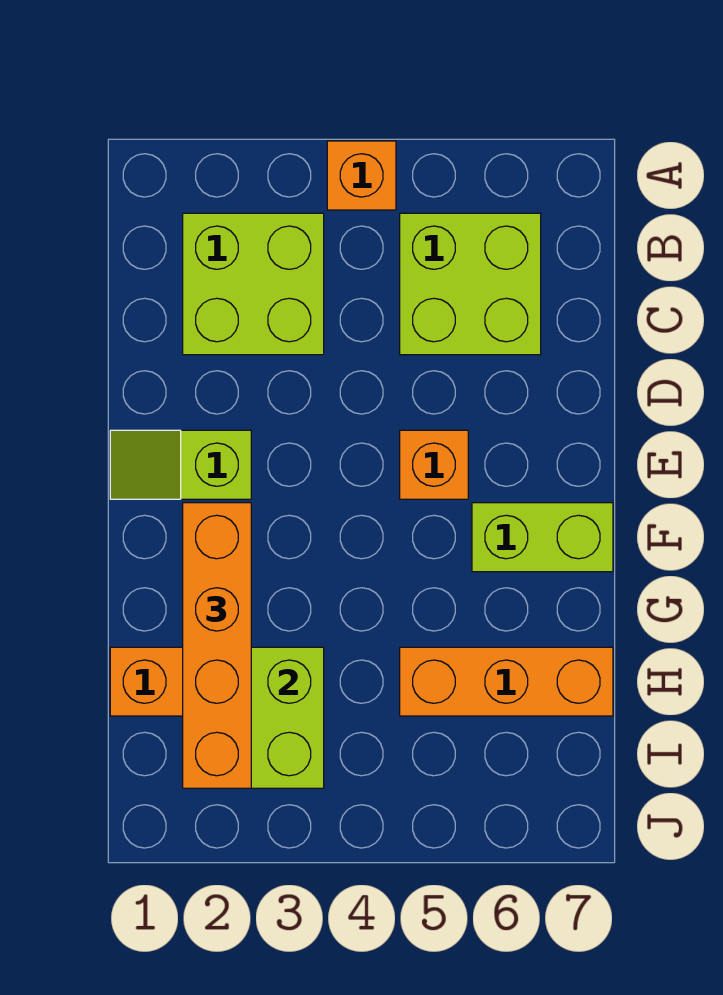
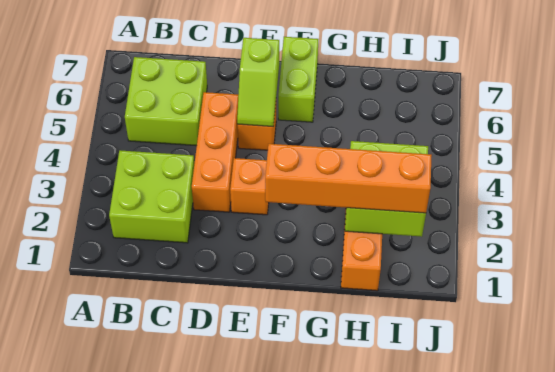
orange brick A4 level 1 -> orange brick E3 level 1
lime slope E1:E2 level 1 top 2 -> lime slope E5:E6 level 2 top 6
orange brick H5:H7 level 1 -> orange brick D3:D5 level 1

